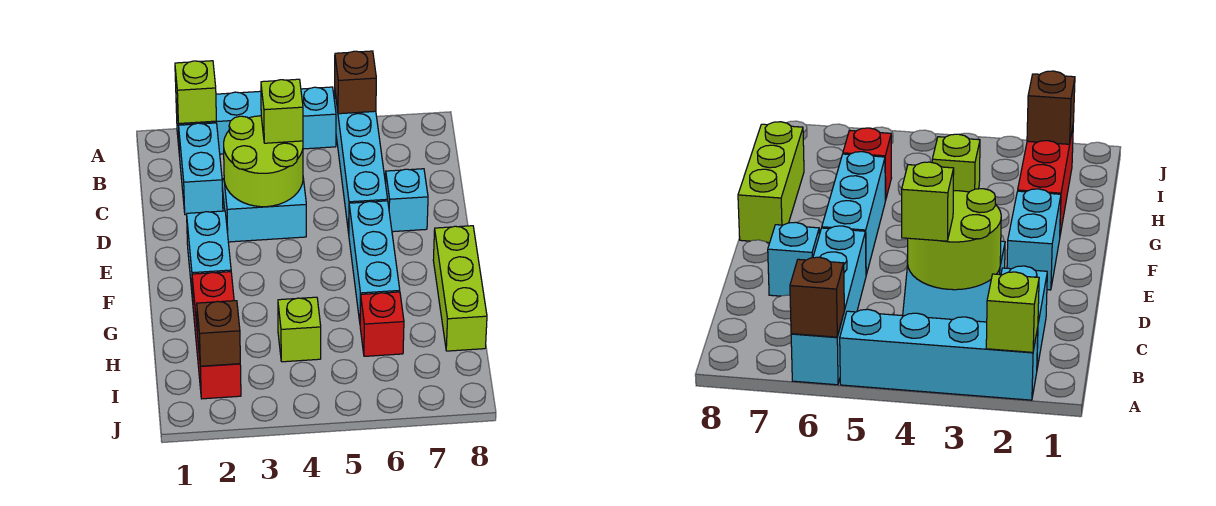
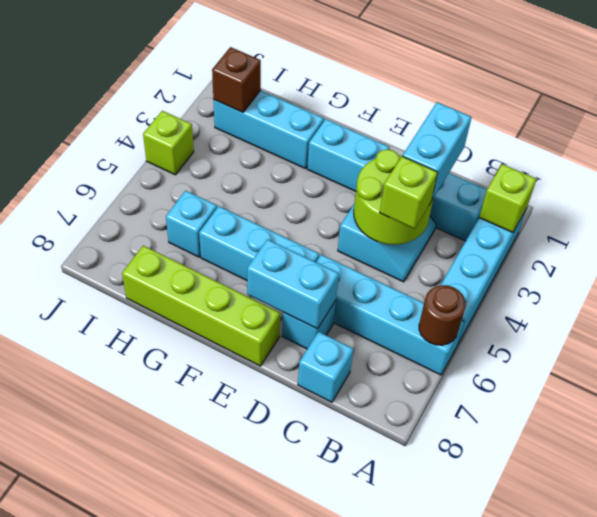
brown brick A6 level 2 -> brown round brick A6 level 2
none -> cyan brick C2:C3 level 3
none -> cyan brick C8 level 1
none -> cyan brick D7:E7 level 2
lime brick F8:H8 level 1 -> lime brick E8:H8 level 1
red brick G2:I2 level 1 -> cyan brick G2:I2 level 1
lime brick H4 level 1 -> lime brick J4 level 1
red brick H6 level 1 -> cyan brick H6 level 1

